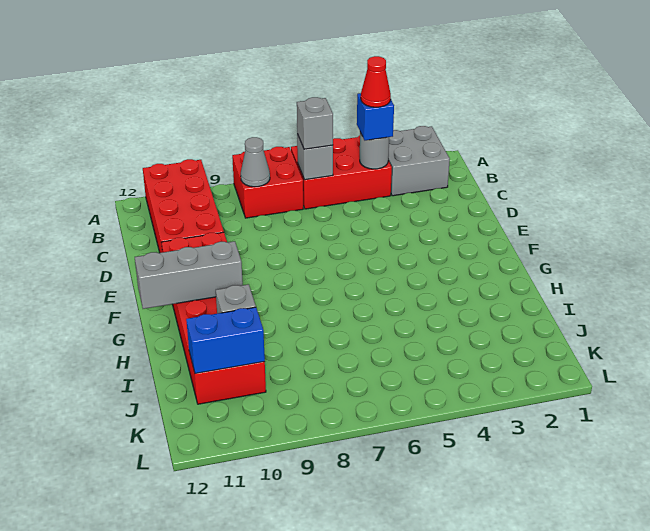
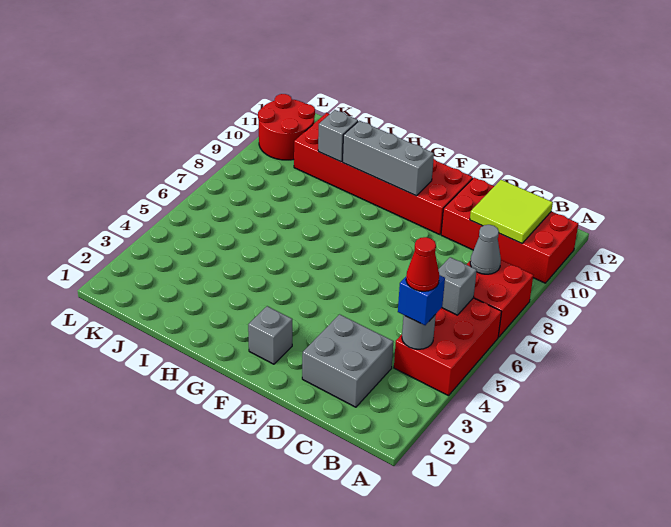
grey brick A2:B3 level 1 -> grey brick C2:D3 level 1
grey brick B6 level 3 -> grey brick F2 level 1
none -> lime tile B10:C11 level 2
grey brick G10:G12 level 2 -> grey brick F10:H10 level 2
blue brick J10:J11 level 2 -> none
none -> red round brick K10:L11 level 1

